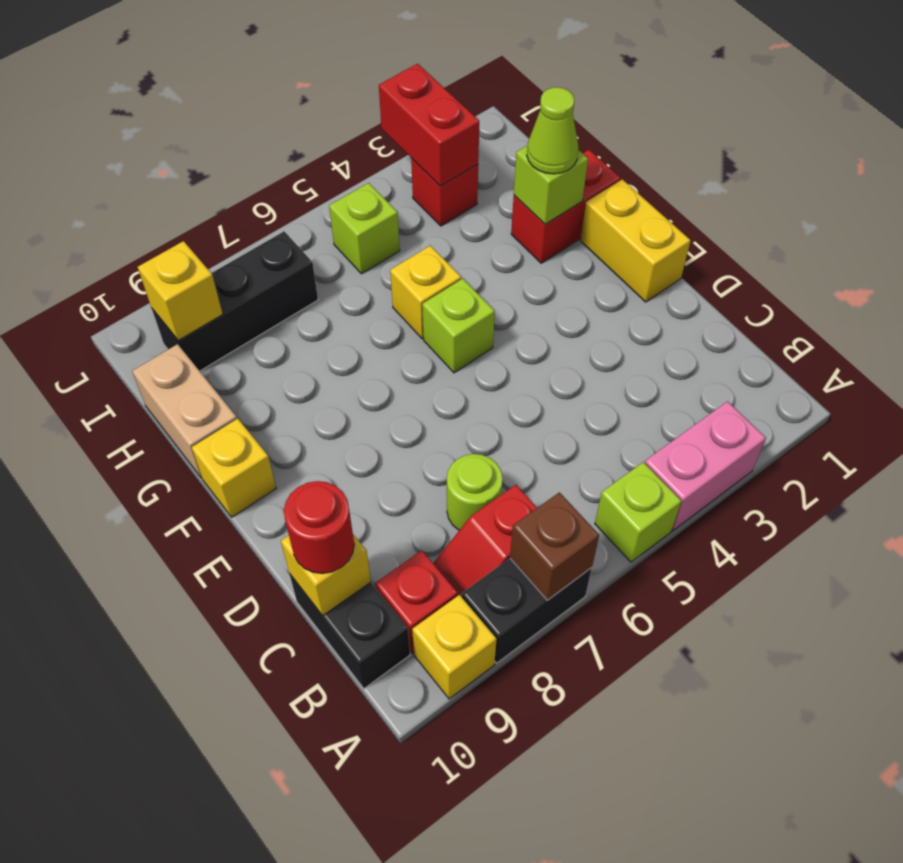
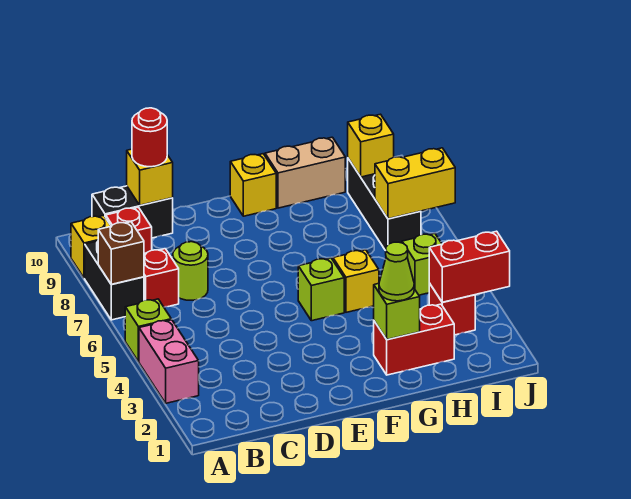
yellow brick E1:F1 level 1 -> yellow brick I7:J7 level 2
red brick G1:G2 level 1 -> red brick G2:H2 level 1

